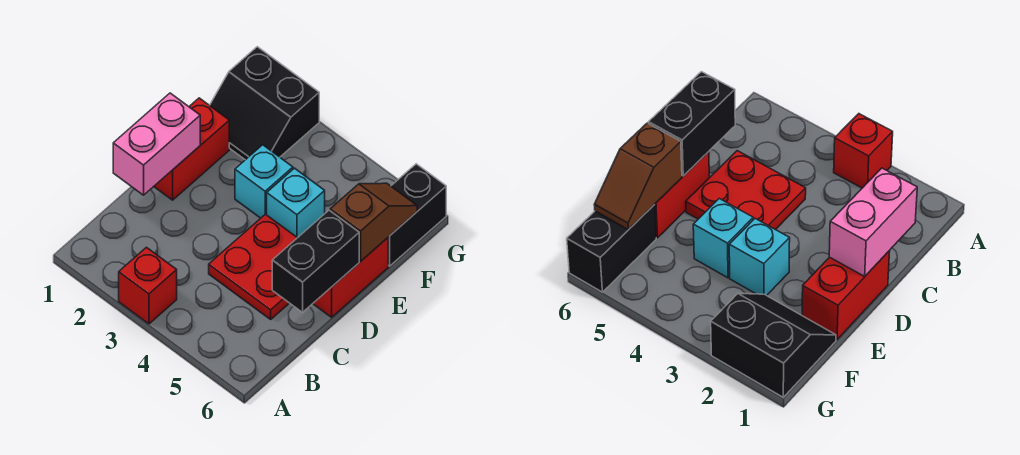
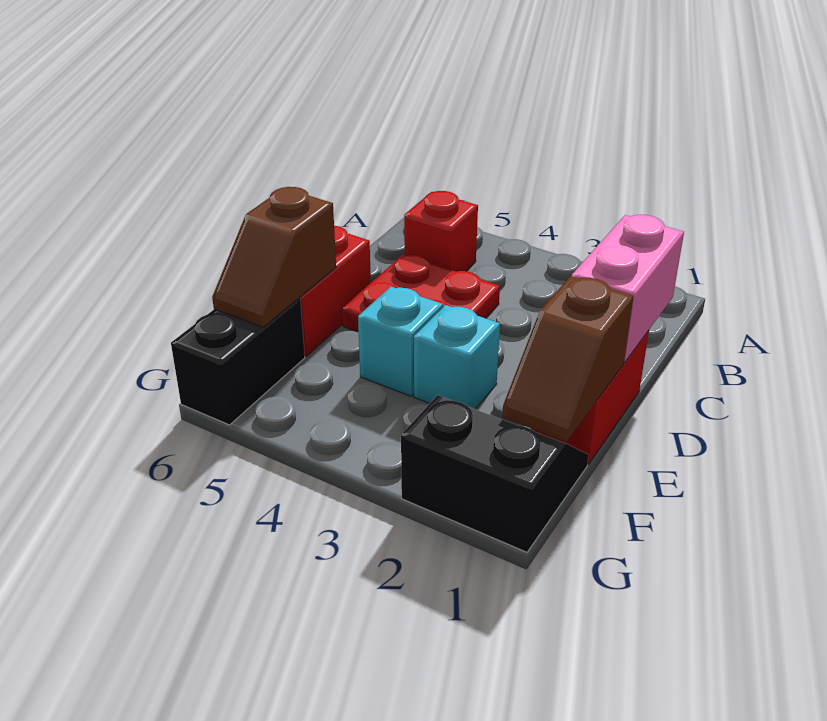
red brick A3 level 1 -> red brick B5 level 1
black brick C6:D6 level 2 -> none
none -> brown slope E1:F1 level 2 top E

